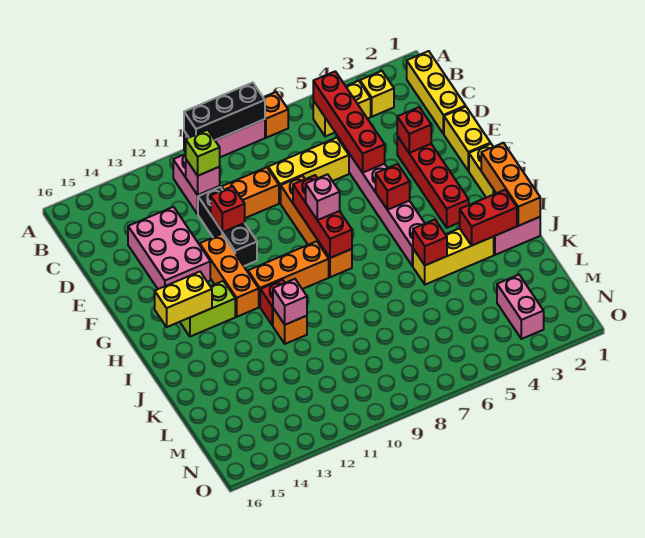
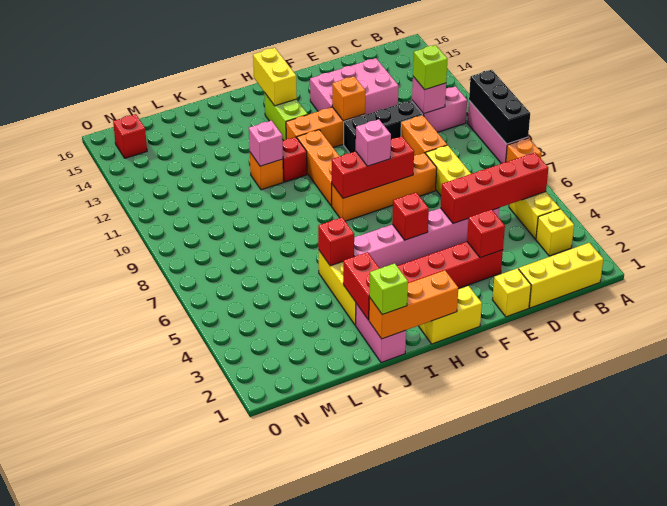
yellow brick E1:F1 level 1 -> yellow brick E1 level 1
red brick E11 level 2 -> red brick N15 level 1
none -> orange brick F12 level 2
none -> lime brick J1 level 3
pink brick M3:N3 level 1 -> none

